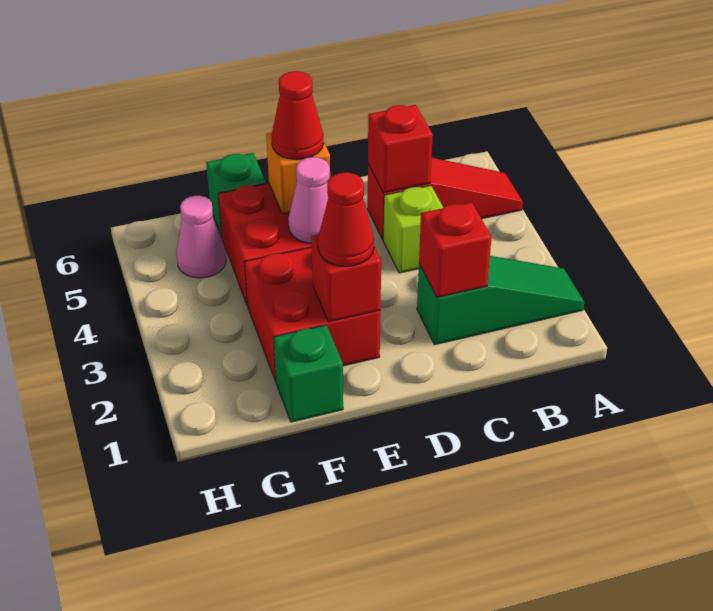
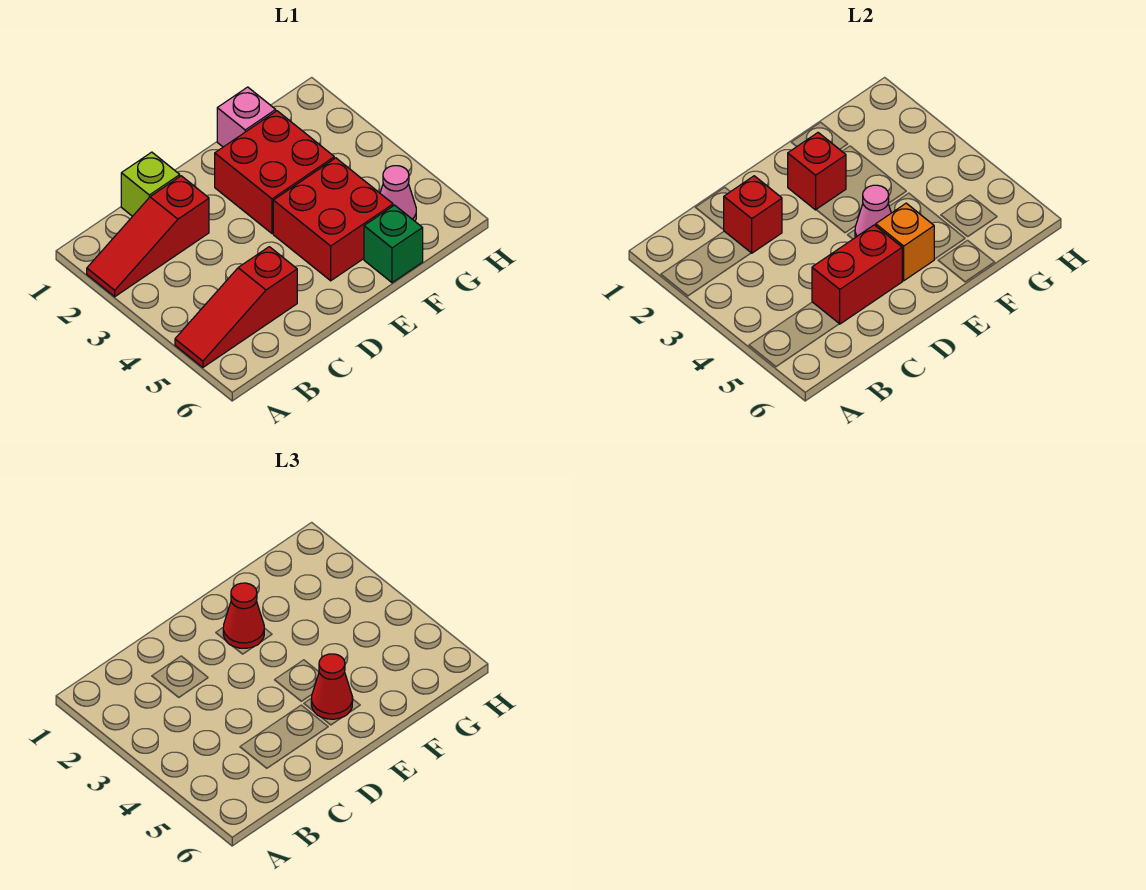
green slope A2:C2 level 1 top C -> red slope A2:C2 level 1 top C
lime brick C4 level 1 -> lime brick C1 level 1
red brick C5 level 2 -> red brick C5:D5 level 2
green brick F1 level 1 -> pink brick F1 level 1

